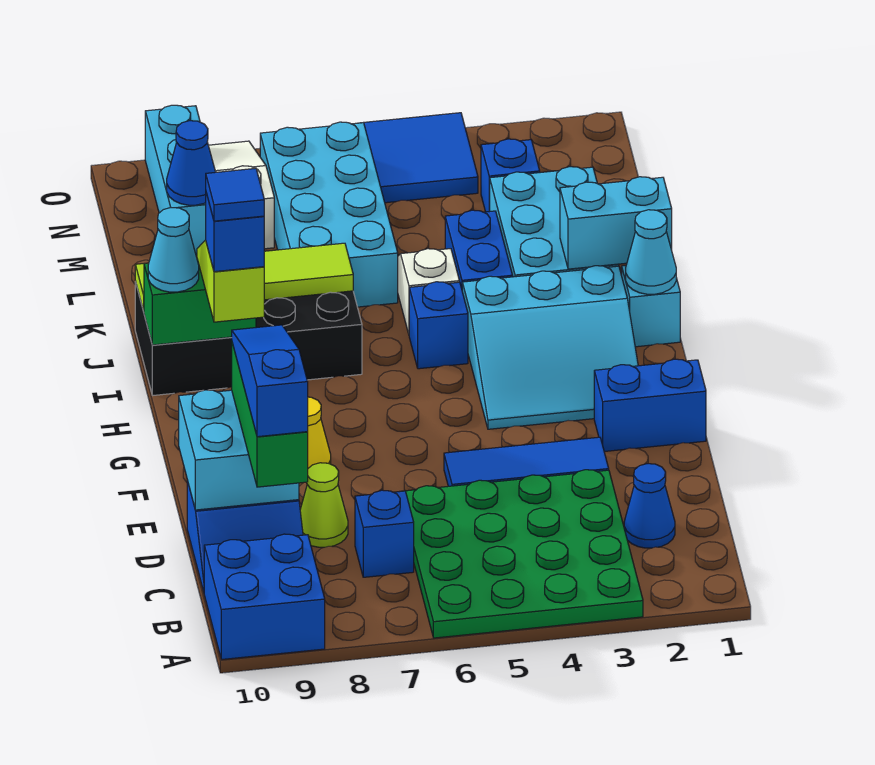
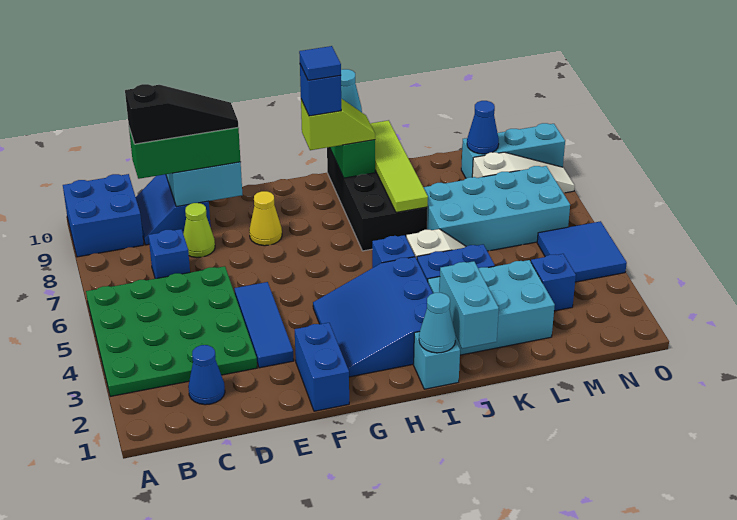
blue slope C9:E9 level 4 top C -> black slope C9:E9 level 4 top C
cyan slope G2:I4 level 1 top I -> blue slope G2:I4 level 1 top I

